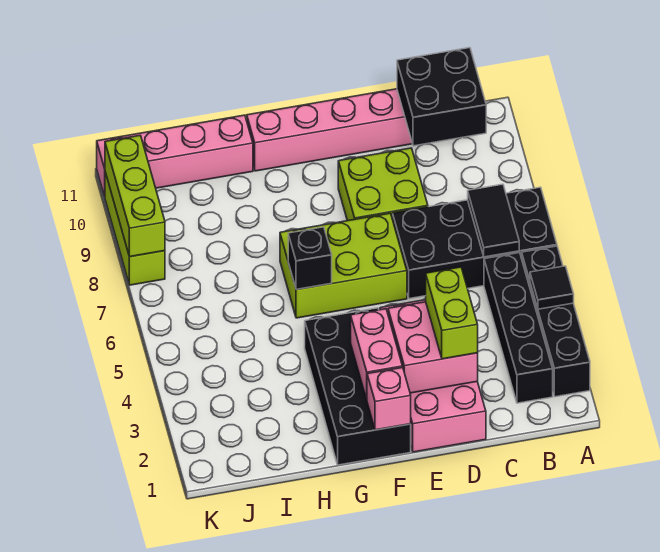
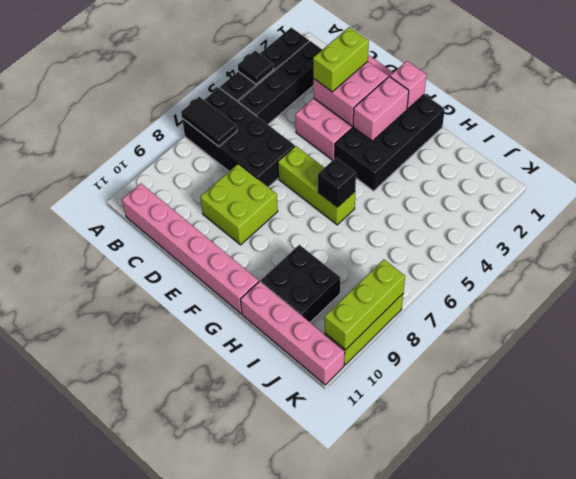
black tile B6:B7 level 2 -> black tile A7:B7 level 2
black brick B10:C11 level 2 -> black brick H9:I10 level 1
lime brick E6:G7 level 1 -> lime brick E6:G6 level 1

